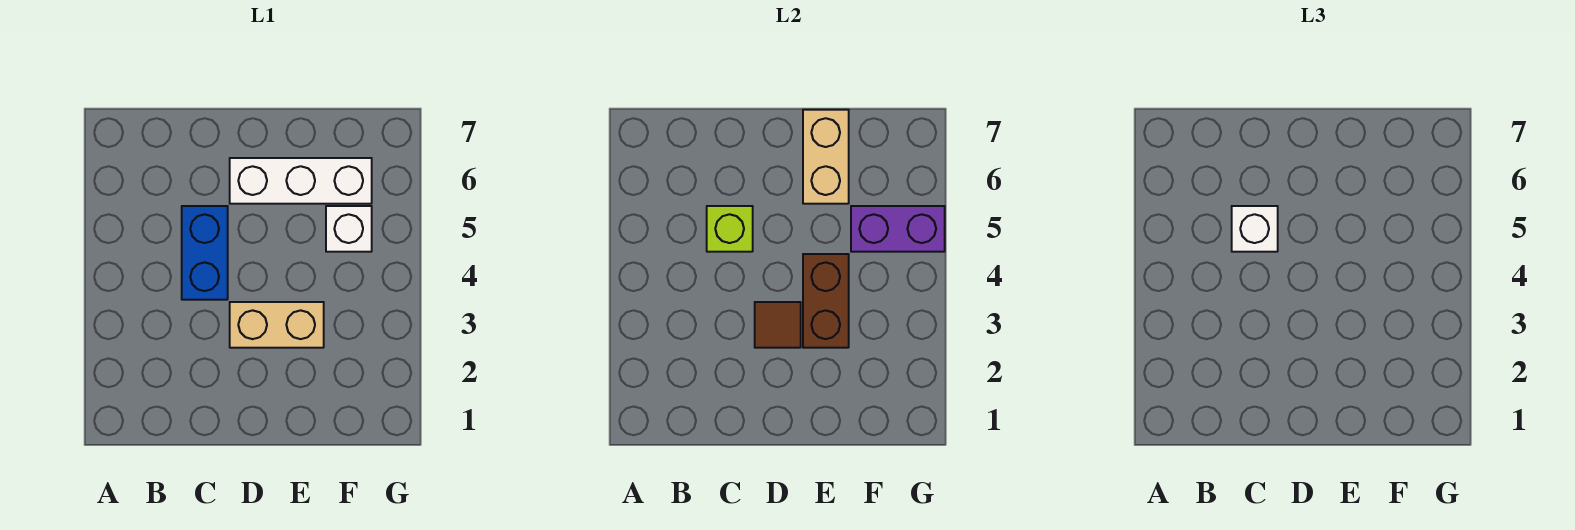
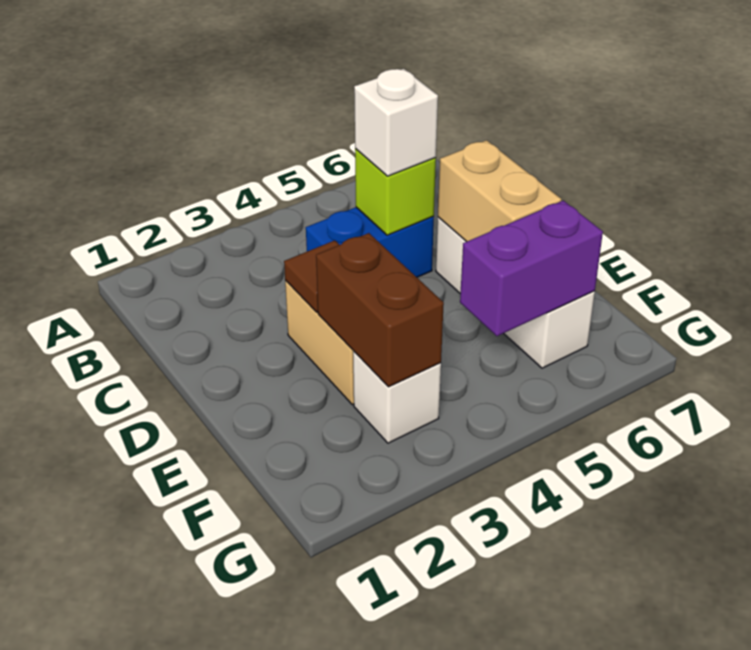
brown brick E3:E4 level 2 -> brown brick E3:F3 level 2
tan brick E6:E7 level 2 -> tan brick D6:E6 level 2
white brick F5 level 1 -> white brick F3 level 1
purple brick F5:G5 level 2 -> purple brick F5:F6 level 2

